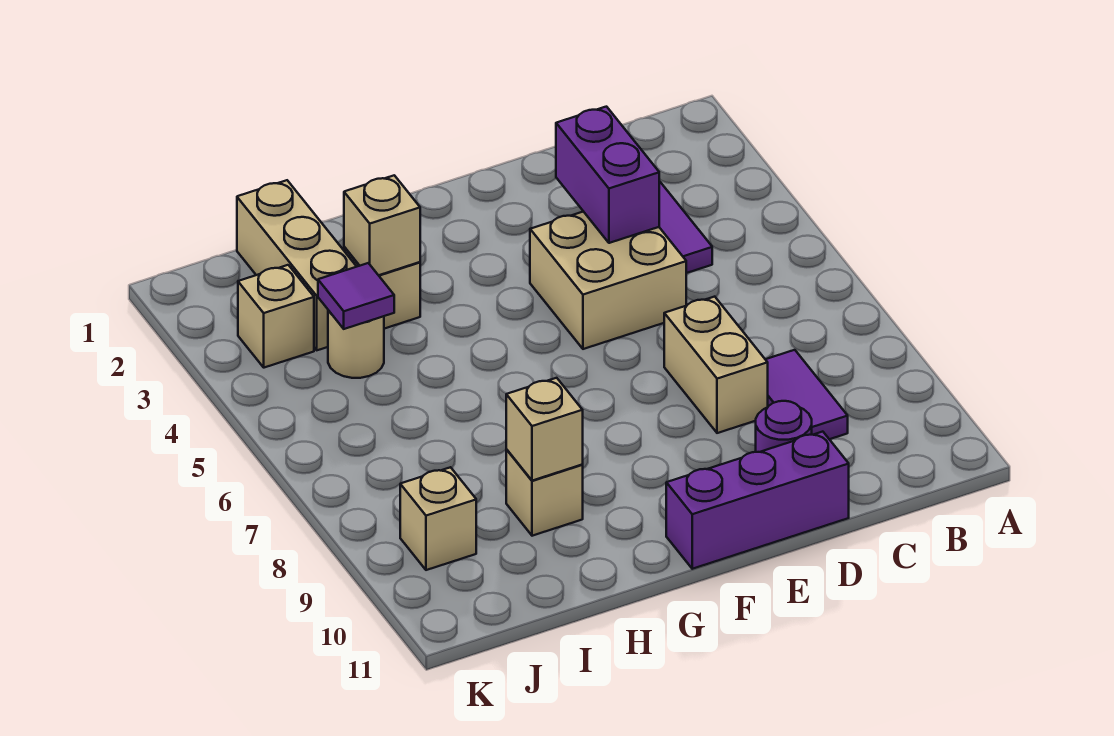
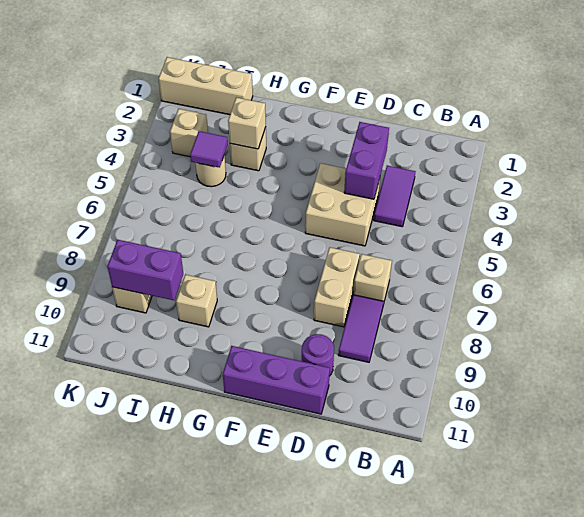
tan brick H9 level 2 -> tan brick C7 level 1
tan brick I1:I3 level 1 -> tan brick I1:K1 level 1
none -> purple brick I9:J9 level 2

